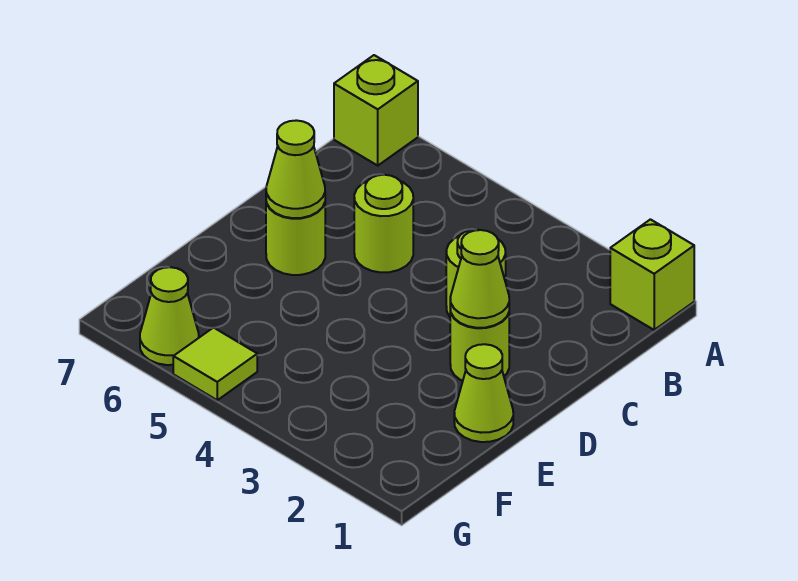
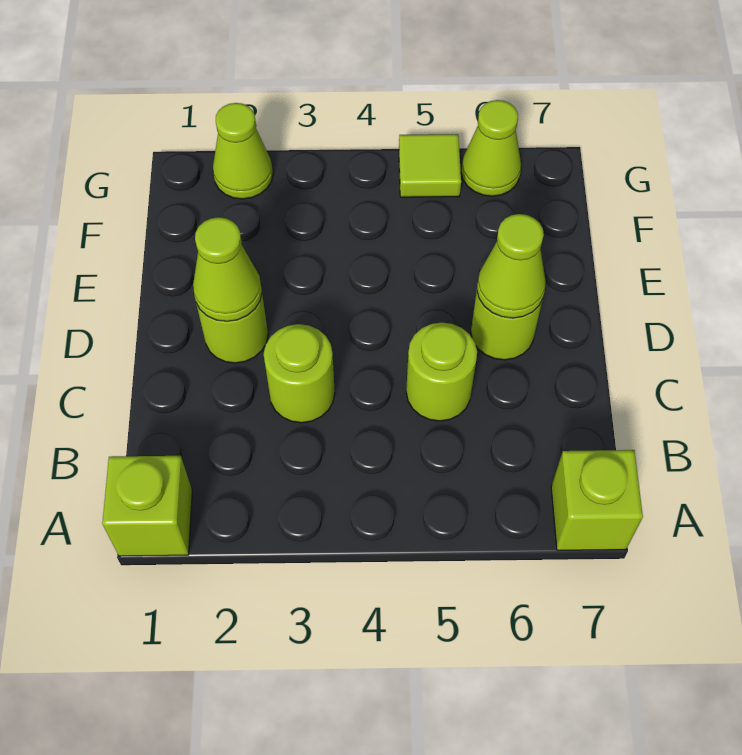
lime cone E1 level 1 -> lime cone G2 level 1

